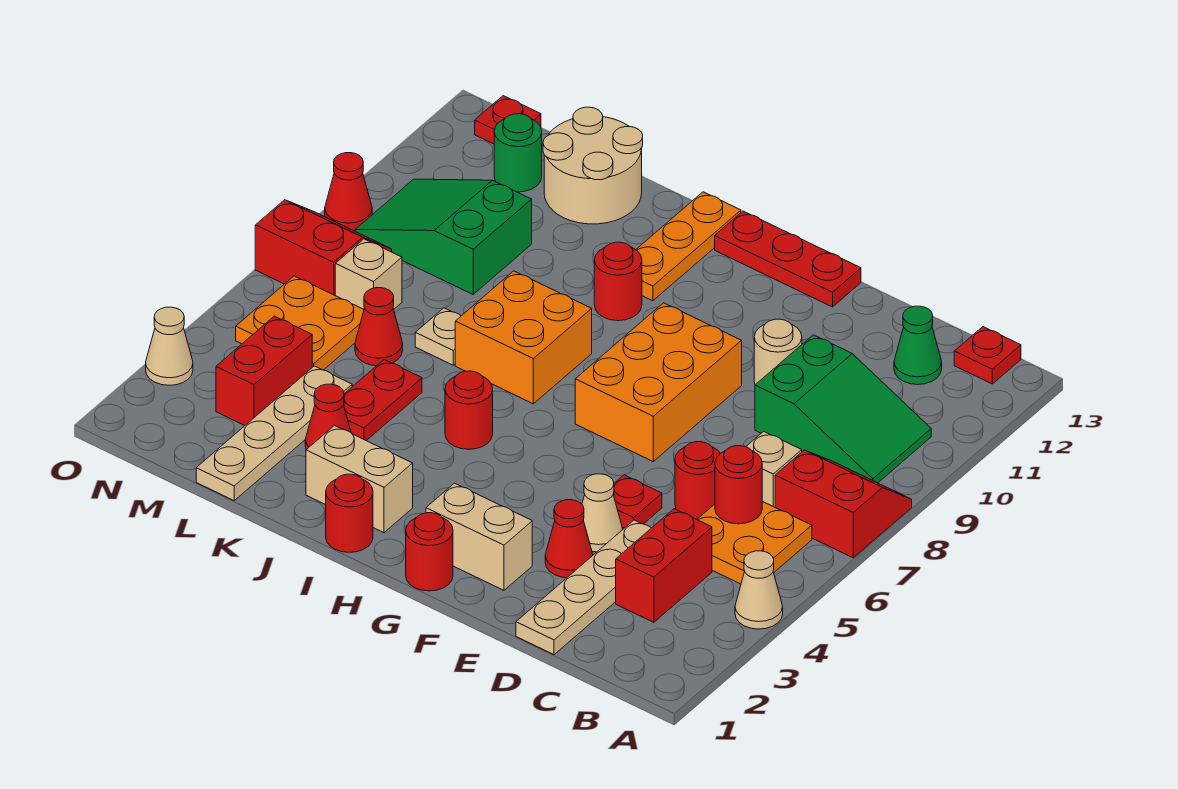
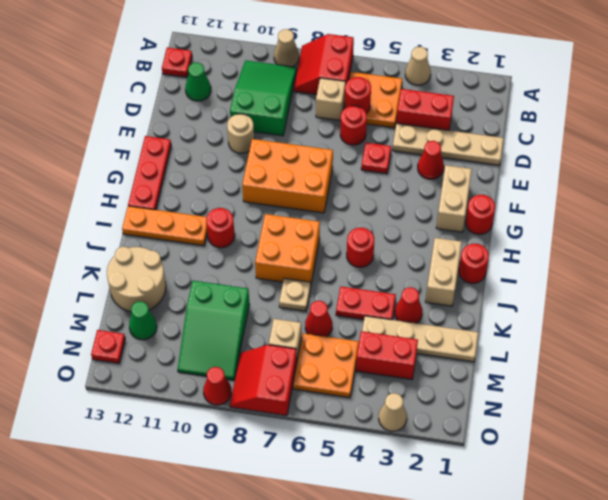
tan cone E4 level 1 -> tan cone A9 level 1
green round brick M12 level 1 -> green cone M12 level 1

